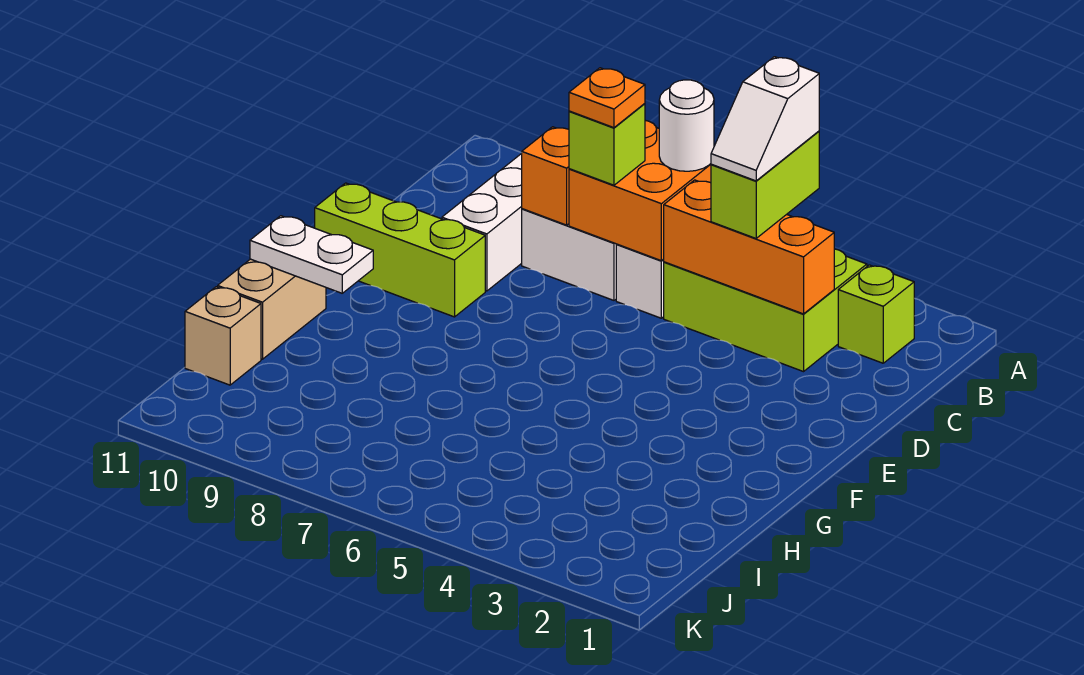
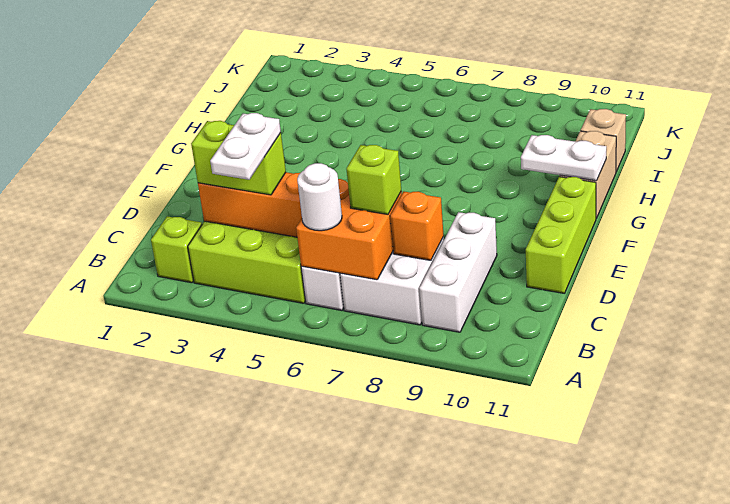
lime brick B4:C4 level 3 -> lime brick C3:C4 level 3
white slope B4:C4 level 4 top B -> white plate B4:C4 level 4
orange plate C7 level 4 -> none
lime brick E9:E11 level 1 -> lime brick D11:F11 level 1

